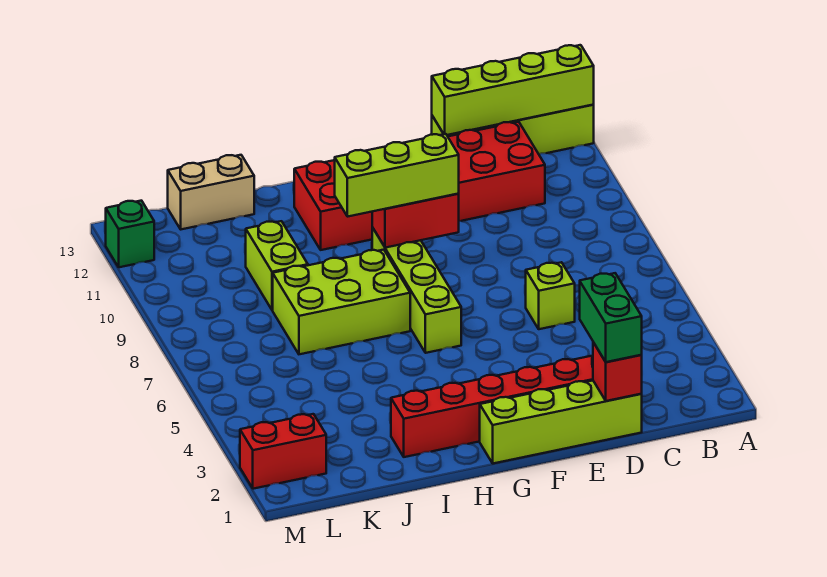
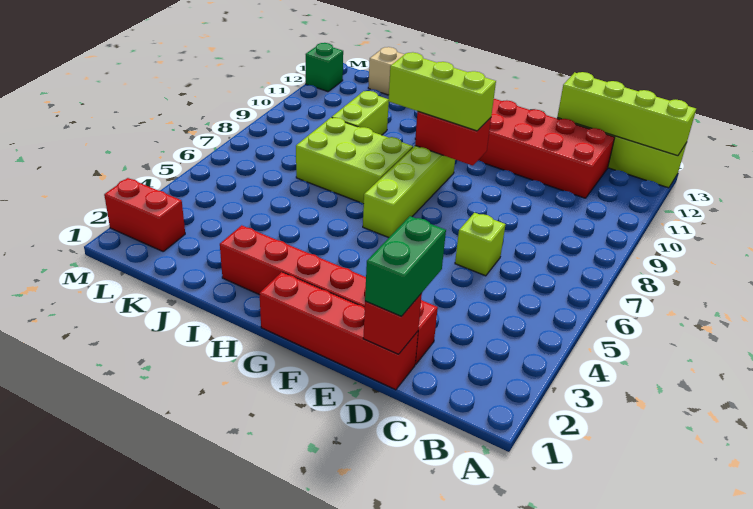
lime brick D1:G1 level 1 -> red brick D1:G1 level 1

